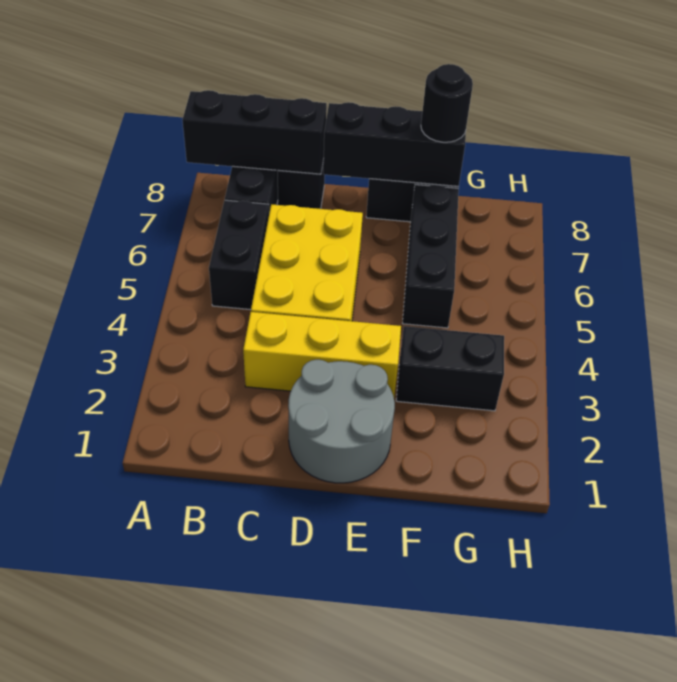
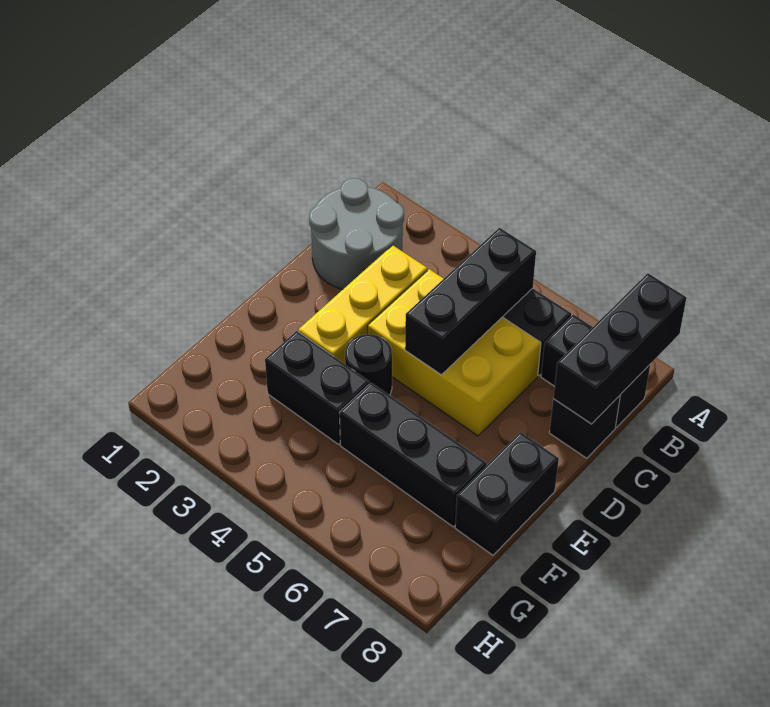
grey round brick D1:E2 level 1 -> grey round brick B1:C2 level 1
black brick D8:F8 level 2 -> black brick B5:D5 level 2
black brick F3:G3 level 1 -> black brick F3:F4 level 1
black round brick F8 level 3 -> black round brick E4 level 1

